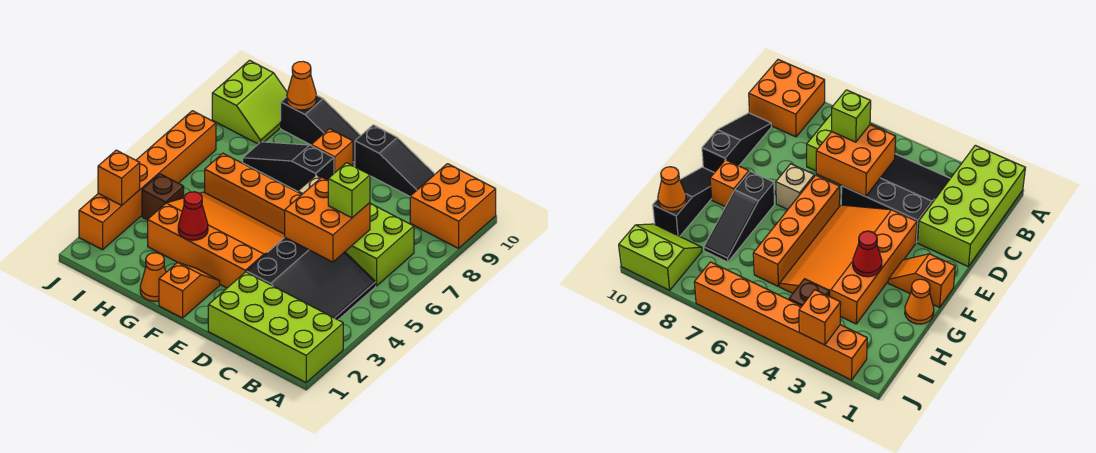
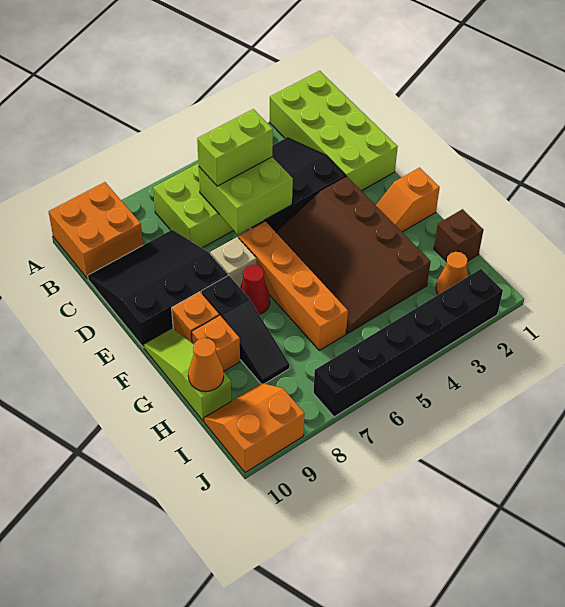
orange brick C5:D6 level 2 -> lime brick C5:D6 level 2
lime brick C6 level 3 -> lime brick C5:C6 level 3
black slope C10:E10 level 1 top E -> black slope C8:E10 level 1 top E
orange slope E3:H5 level 1 top 3 -> brown slope E3:H5 level 1 top 3
black slope F10:H10 level 1 top H -> lime slope F10:H10 level 1 top H
orange cone G1 level 1 -> orange cone I2 level 1
red cone G3 level 2 -> red cone F7 level 1
brown brick I4 level 1 -> brown brick H1 level 1
lime slope I9:J10 level 1 top J -> orange slope I9:J10 level 1 top J
orange brick J2:J7 level 1 -> black brick J2:J7 level 1
orange brick J3 level 2 -> orange brick G9 level 1

